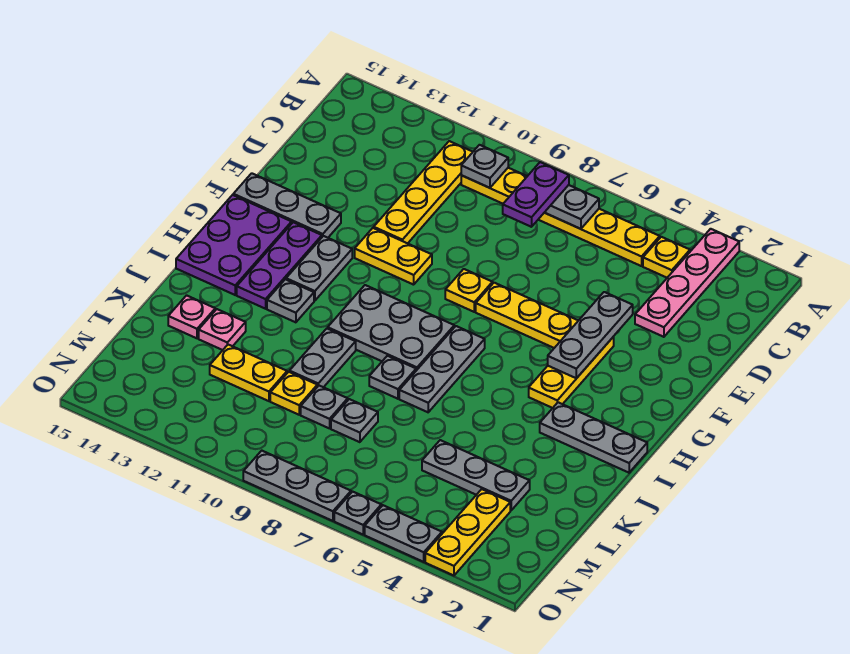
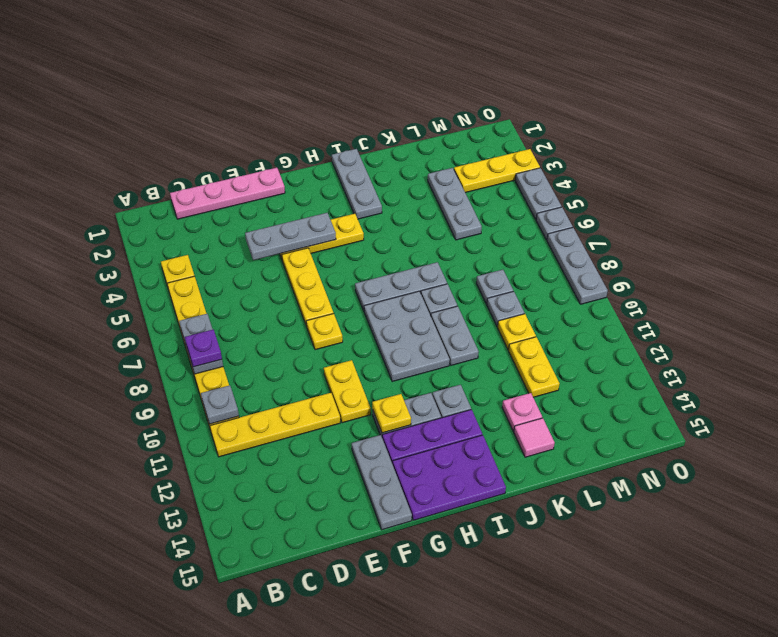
pink plate A3:D3 level 1 -> pink plate C1:F1 level 1
purple plate B8:C8 level 3 -> purple plate B8 level 3
none -> yellow plate G12 level 2
grey plate J10:K10 level 1 -> grey plate J9:J10 level 1
pink plate K14 level 1 -> pink tile K14 level 1

